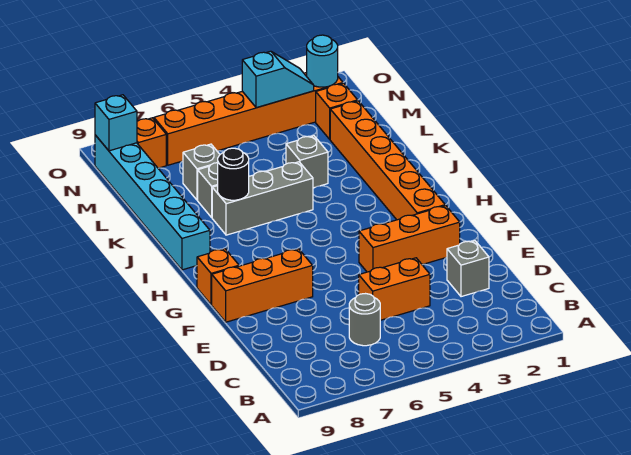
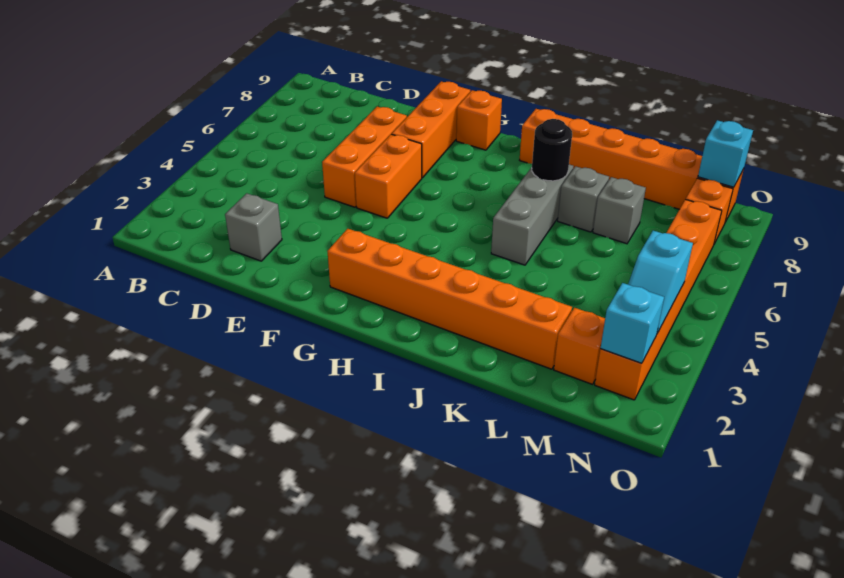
grey round brick C6 level 1 -> none
orange brick D4:D5 level 1 -> orange brick F5:F6 level 1
orange brick F2:F4 level 1 -> orange brick E5:E7 level 1
cyan brick I9:N9 level 1 -> orange brick I9:N9 level 1
grey brick K4 level 1 -> none
cyan round brick N2 level 2 -> cyan brick N2 level 2

